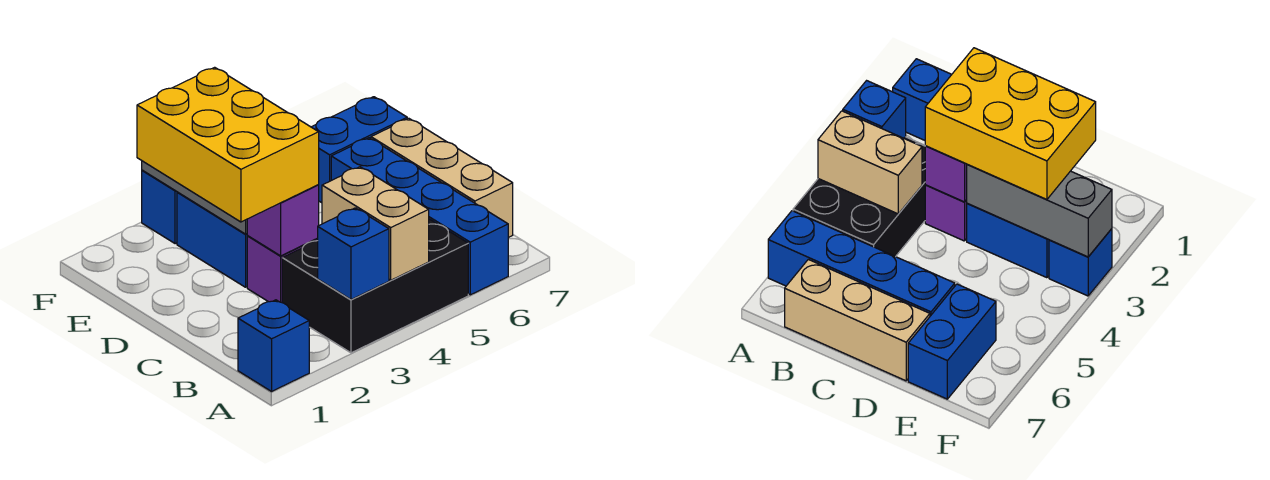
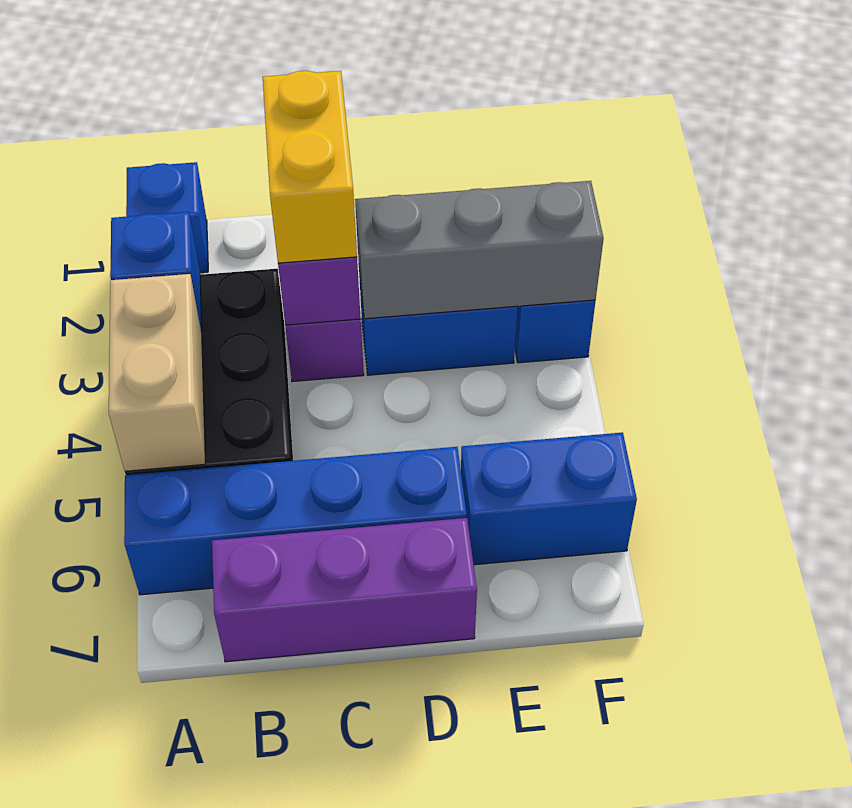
tan brick A4:B4 level 2 -> tan brick A4:A5 level 2
tan brick B7:D7 level 1 -> purple brick B7:D7 level 1
yellow brick C2:E3 level 3 -> yellow brick C2:C3 level 3
blue brick E6:E7 level 1 -> blue brick E6:F6 level 1

